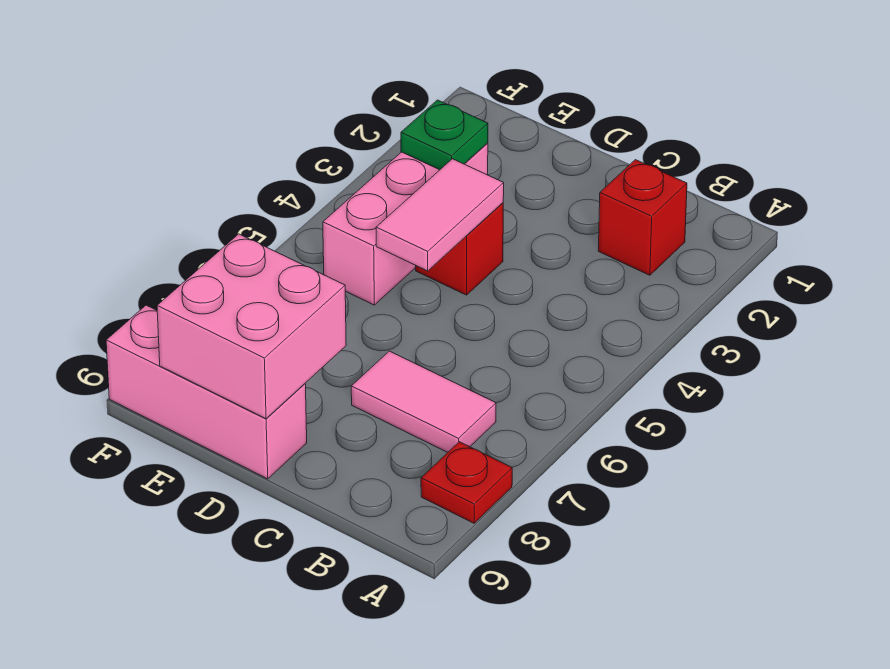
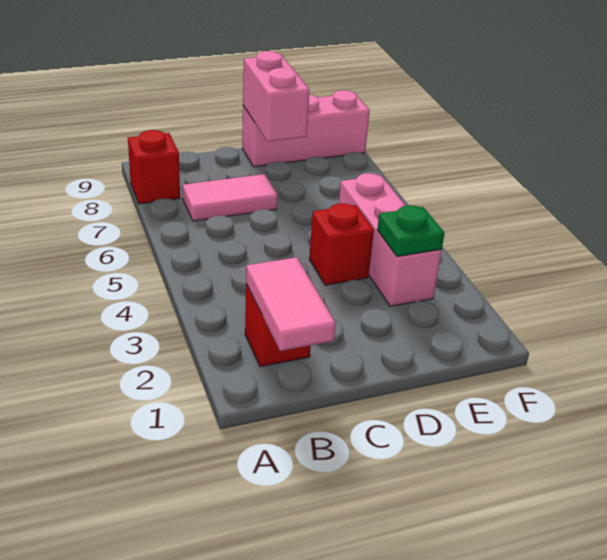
red plate A8 level 1 -> red brick A8 level 1
pink tile D4:D5 level 2 -> pink tile B1:B2 level 2
pink brick D8:E9 level 2 -> pink brick D8:D9 level 2

